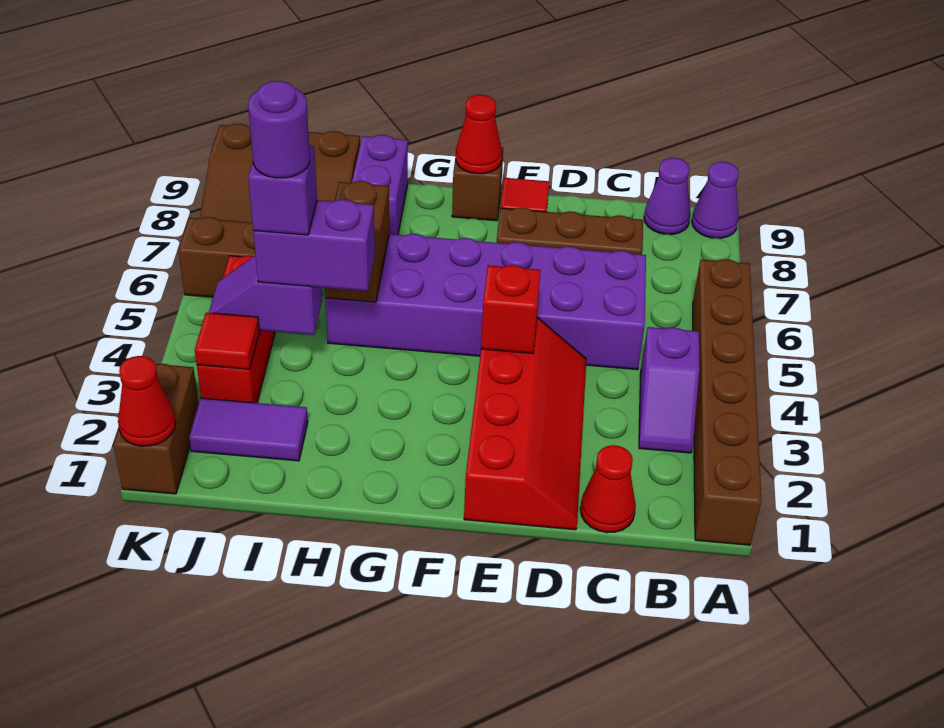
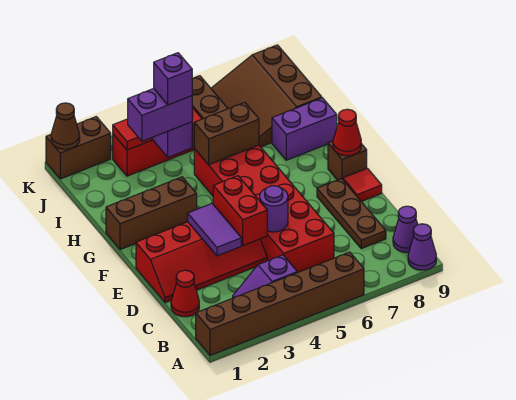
purple brick C5:H6 level 1 -> red brick C5:H6 level 1
red brick E4 level 2 -> red brick D4:E4 level 2
none -> brown brick G1:G3 level 1
purple brick H4:I4 level 3 -> purple brick I3:I4 level 3
purple tile I2:J2 level 1 -> purple tile D3:E3 level 2
purple round brick I4 level 5 -> purple round brick D5 level 2
red cone K1 level 2 -> brown cone K1 level 2

